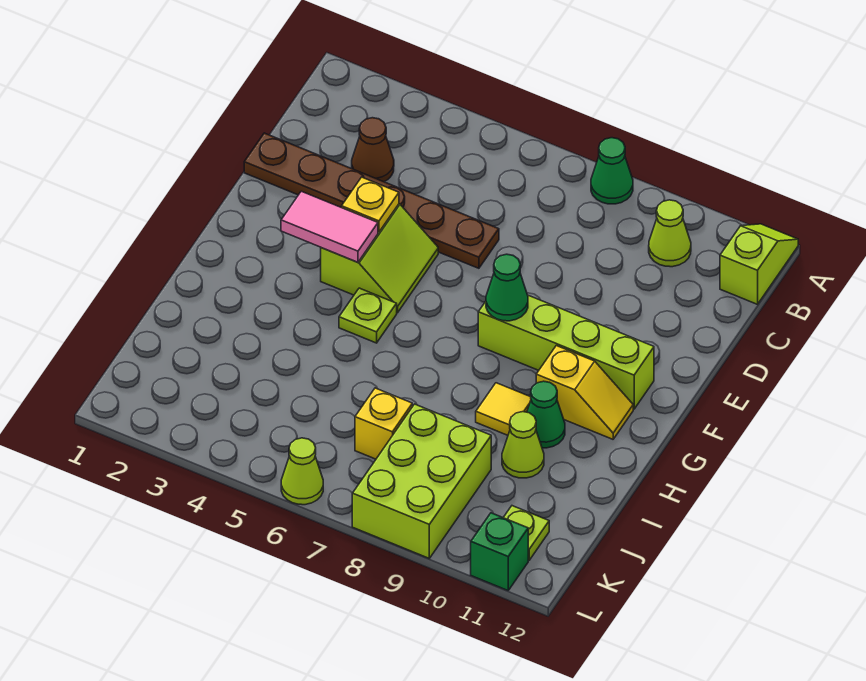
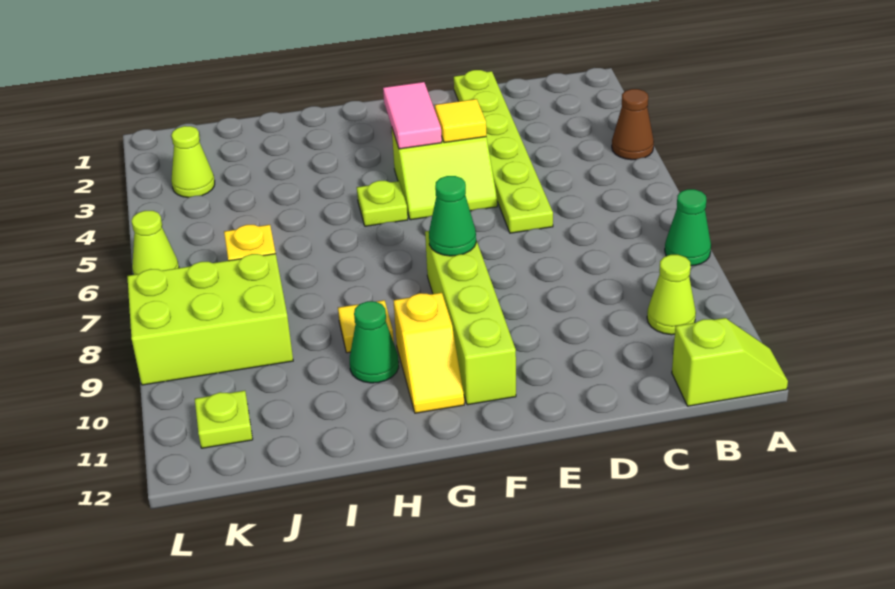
brown cone C3 level 1 -> brown cone A4 level 1
brown plate D1:D6 level 1 -> lime plate D1:D6 level 1
yellow plate E4 level 2 -> yellow tile E4 level 2
lime cone I10 level 1 -> lime cone K3 level 1
green brick L11 level 1 -> none

